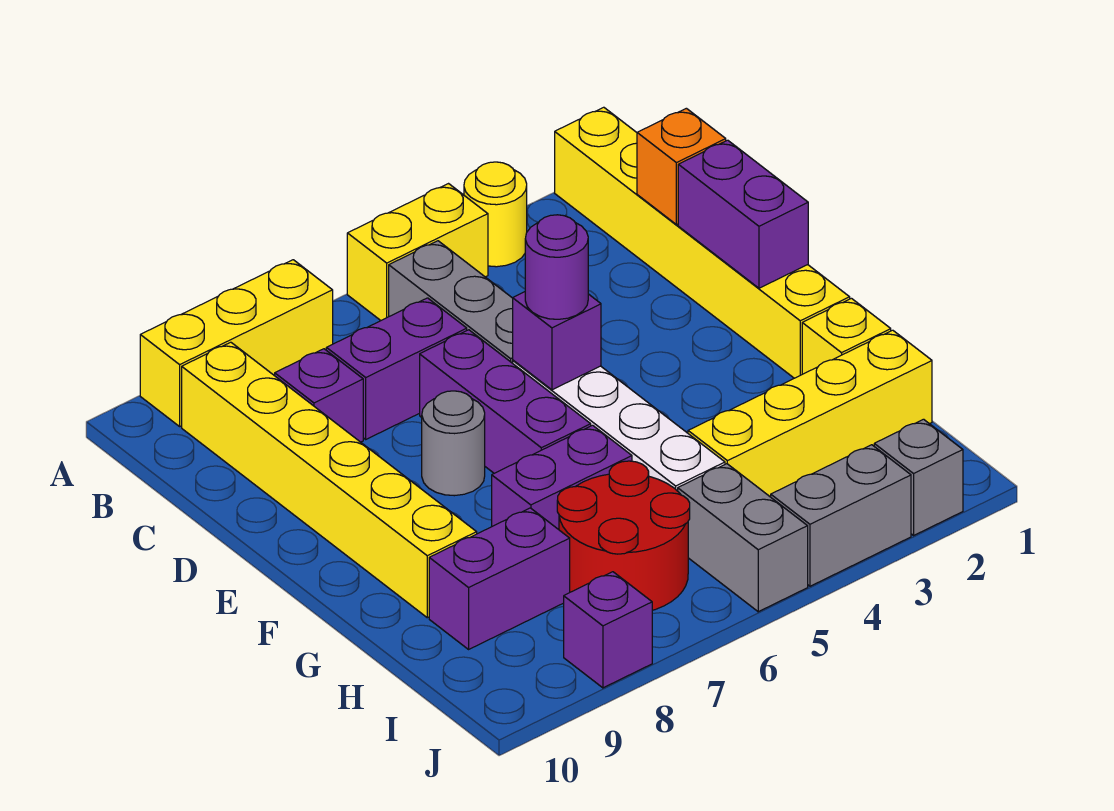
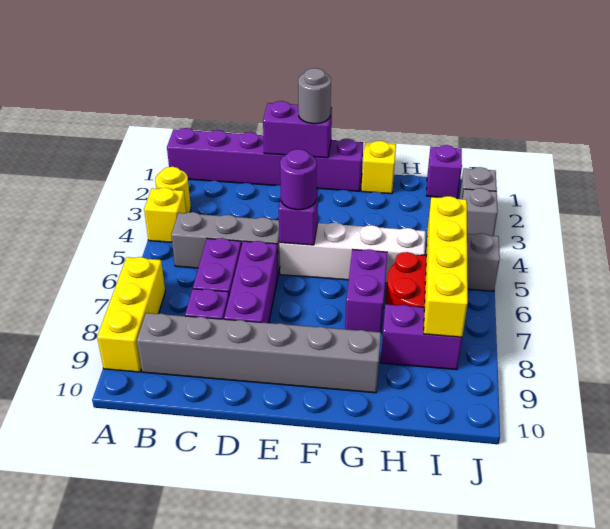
yellow brick A1:F1 level 1 -> purple brick A1:F1 level 1
yellow brick A4:A5 level 1 -> yellow brick A4 level 1
yellow brick B9:G9 level 1 -> grey brick B9:G9 level 1
orange brick C1 level 2 -> none
purple brick D6:F6 level 1 -> purple brick D6:D8 level 1
grey round brick E7 level 1 -> grey round brick E1 level 3
yellow brick H1:H4 level 1 -> yellow brick I5:I8 level 2
purple brick H8:H9 level 1 -> purple brick H8:I8 level 1
grey brick J3:J4 level 1 -> grey brick J3 level 1
purple brick J8 level 1 -> purple brick I1 level 1

